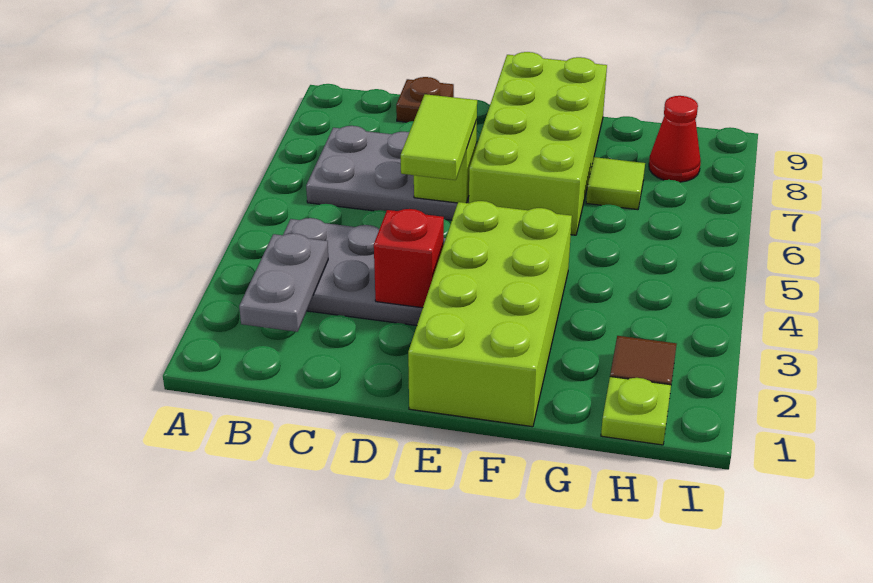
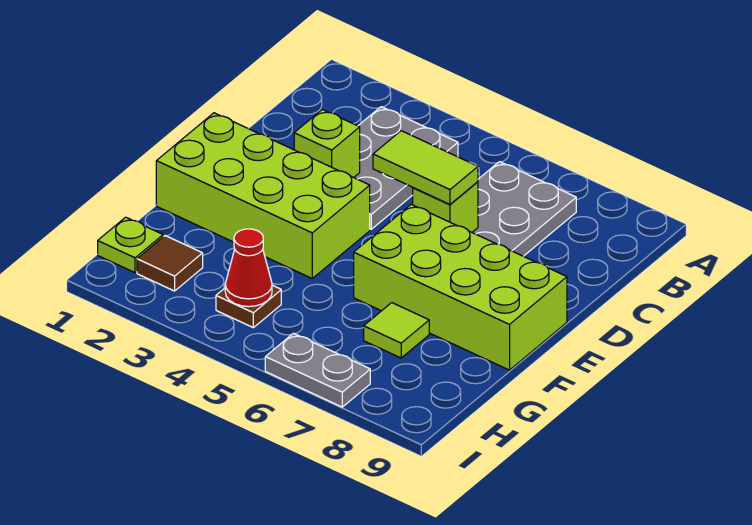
grey plate B2:B3 level 2 -> grey plate I6:I7 level 1
brown plate C9 level 1 -> brown plate H4 level 1
red brick D3 level 2 -> lime brick D3 level 2
red cone H8 level 1 -> red cone H4 level 2

